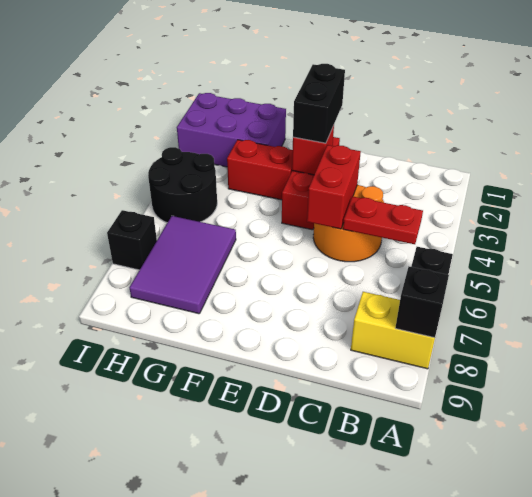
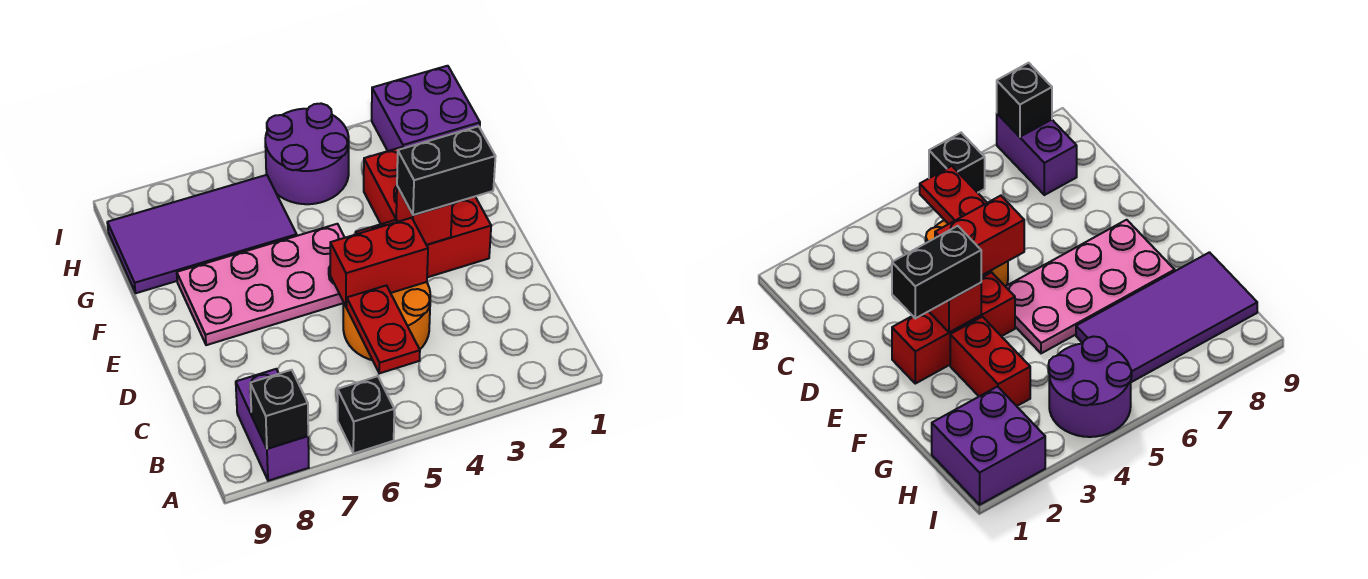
yellow brick A8:B8 level 1 -> purple brick A8:B8 level 1
none -> pink plate E5:F8 level 1
purple brick G1:I2 level 1 -> purple brick H1:I2 level 1
purple tile G6:H8 level 1 -> purple tile G6:H9 level 1
black round brick H4:I5 level 1 -> purple round brick H4:I5 level 1
black brick I7 level 1 -> none

